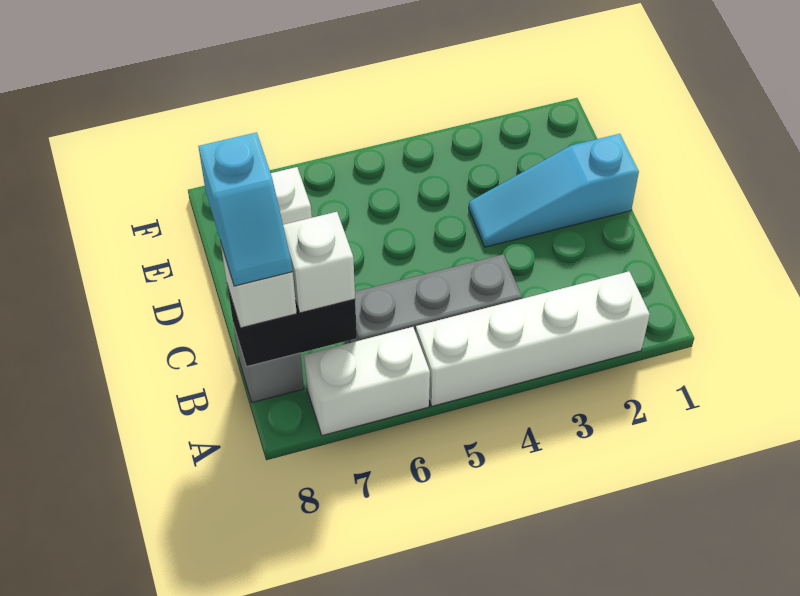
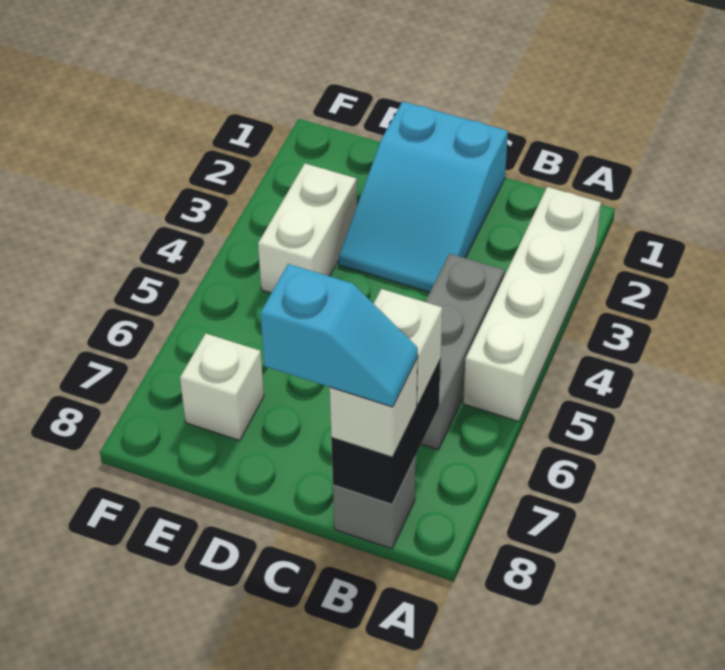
white brick A6:A7 level 1 -> white brick E3:E4 level 1
cyan slope D1:D3 level 1 top 1 -> cyan slope C1:D3 level 1 top 1

